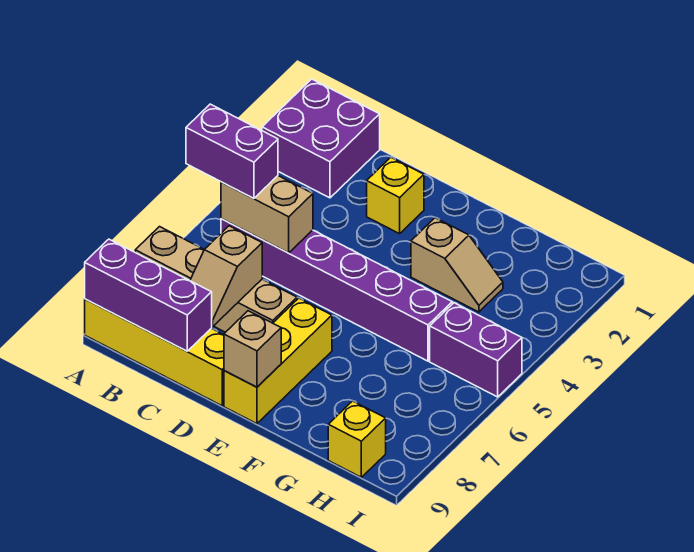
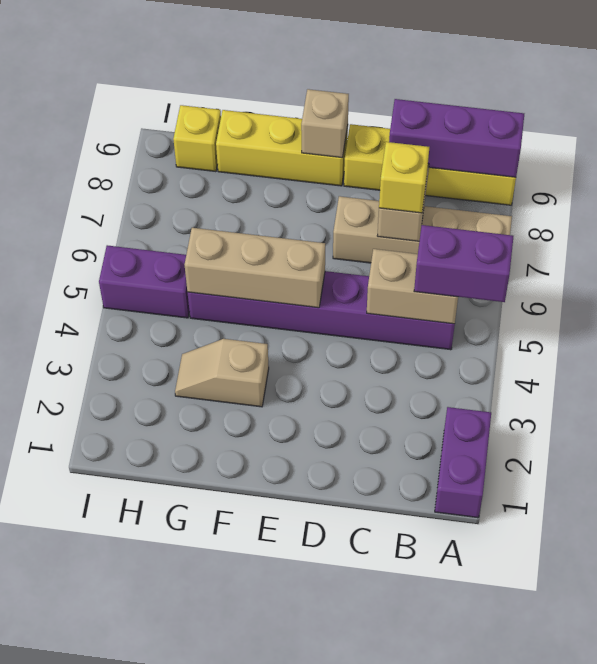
purple brick A1:B2 level 1 -> purple brick A1:A2 level 1
yellow brick D2 level 1 -> yellow brick C7 level 3
none -> tan brick E5:G5 level 2
yellow brick E7:E9 level 1 -> yellow brick E9:G9 level 1

